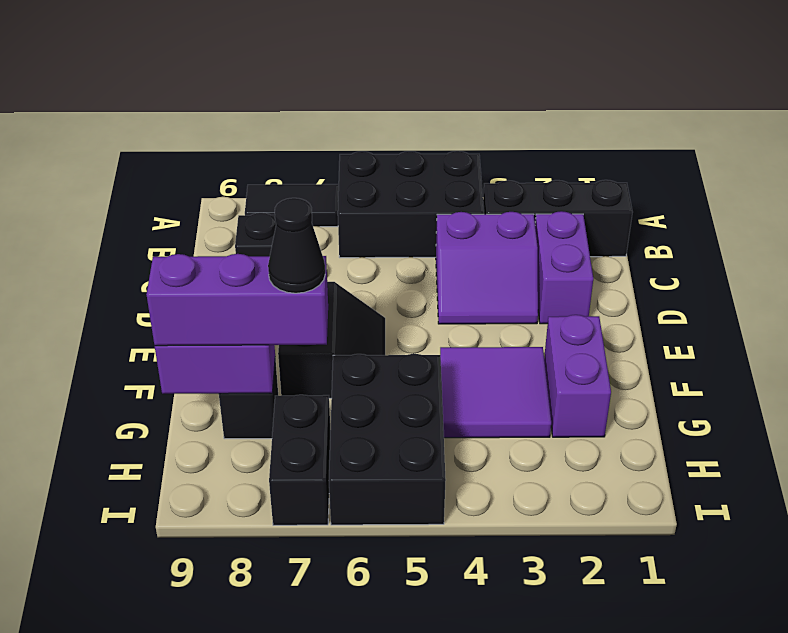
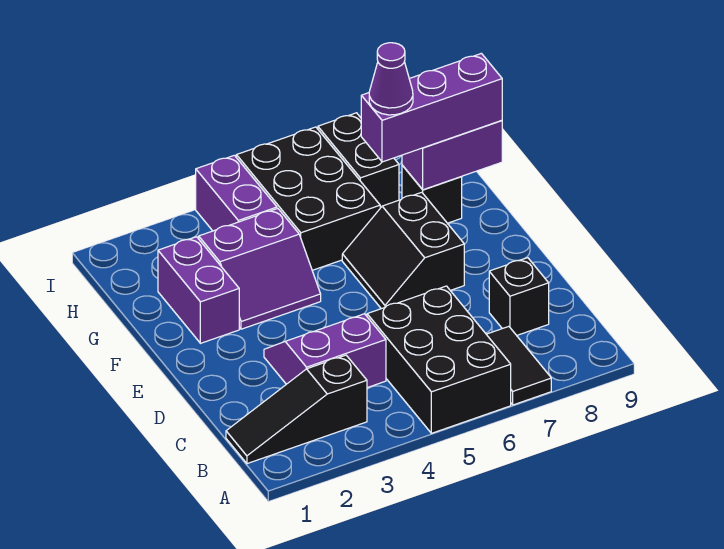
black brick A4:B6 level 1 -> black brick A5:C6 level 1
black tile A7:A8 level 1 -> black tile A7:B7 level 1
black brick B1:B3 level 1 -> black slope B1:B3 level 1 top 3
purple brick C2:D2 level 1 -> purple brick H4:I4 level 1
purple tile F3:G4 level 1 -> purple slope F3:G4 level 1 top G
black cone G7 level 4 -> purple cone G7 level 4

